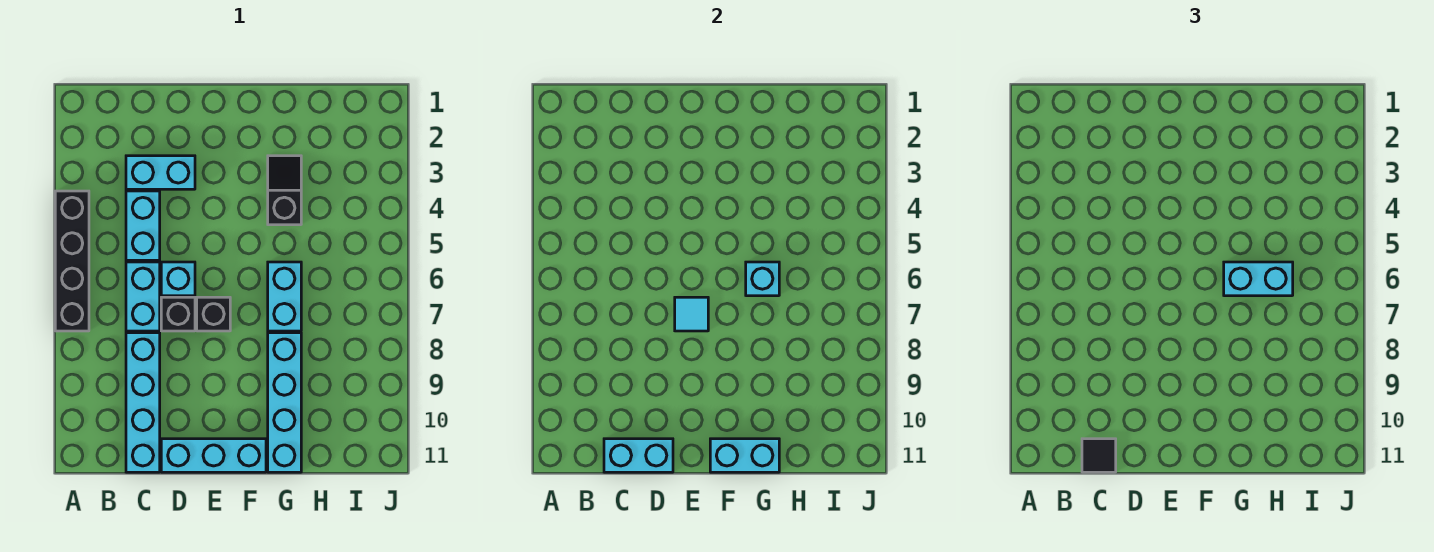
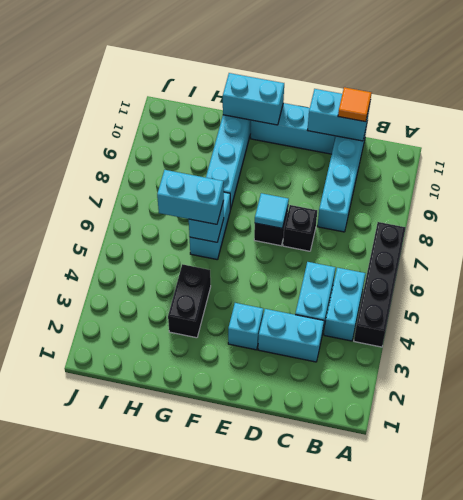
cyan brick C6:C7 level 1 -> cyan brick B4:B5 level 1
black tile C11 level 3 -> orange tile C11 level 3
cyan brick D6 level 1 -> cyan brick E3 level 1
black slope G3:G4 level 1 top 4 -> black brick G3:G4 level 1

